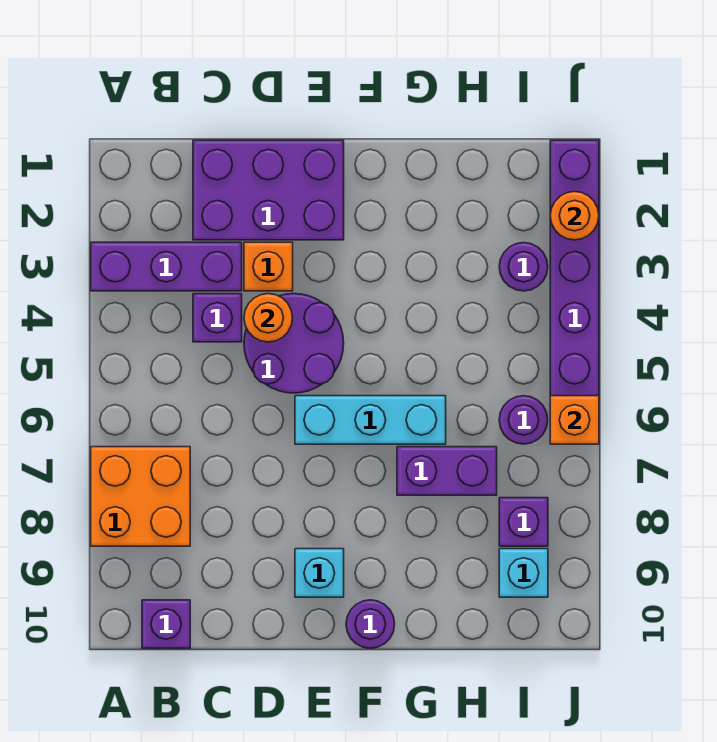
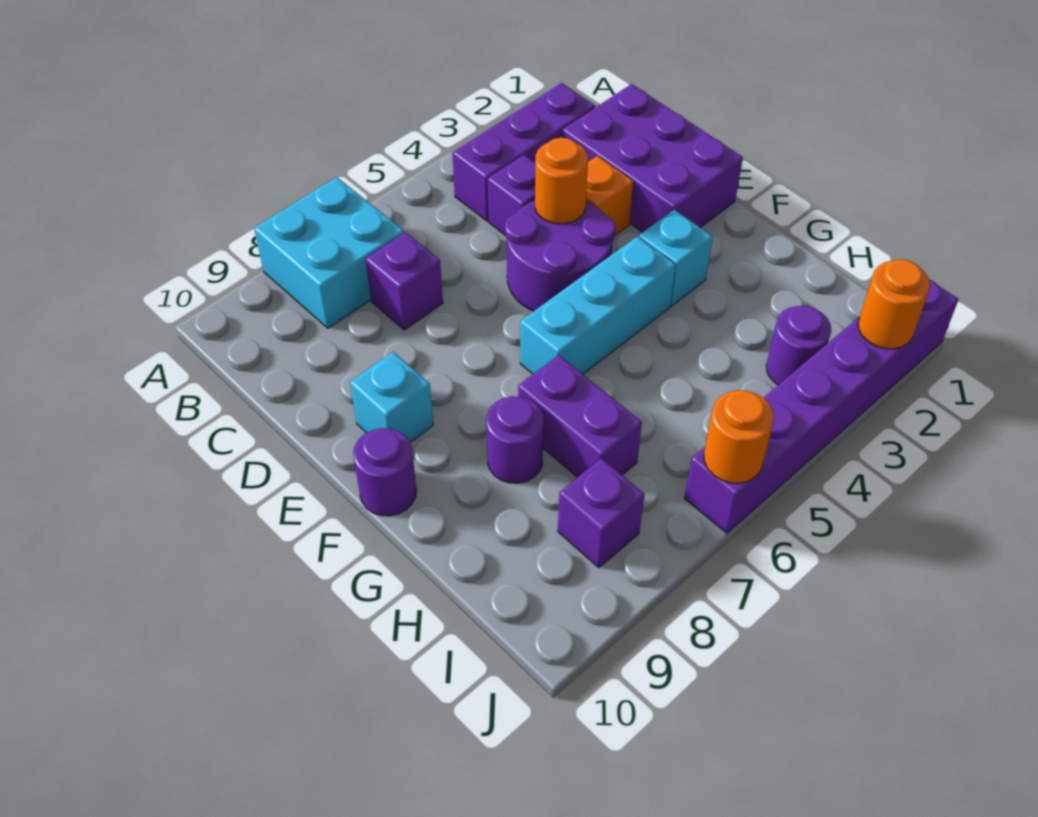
purple brick A3:C3 level 1 -> purple brick B2:B4 level 1
orange brick A7:B8 level 1 -> cyan brick A7:B8 level 1
purple brick B10 level 1 -> purple brick C7 level 1
cyan brick E6:G6 level 1 -> cyan brick F4:F6 level 1
purple round brick I6 level 1 -> purple round brick G8 level 1
cyan brick I9 level 1 -> cyan brick F3 level 1
orange brick J6 level 2 -> orange round brick J6 level 2

